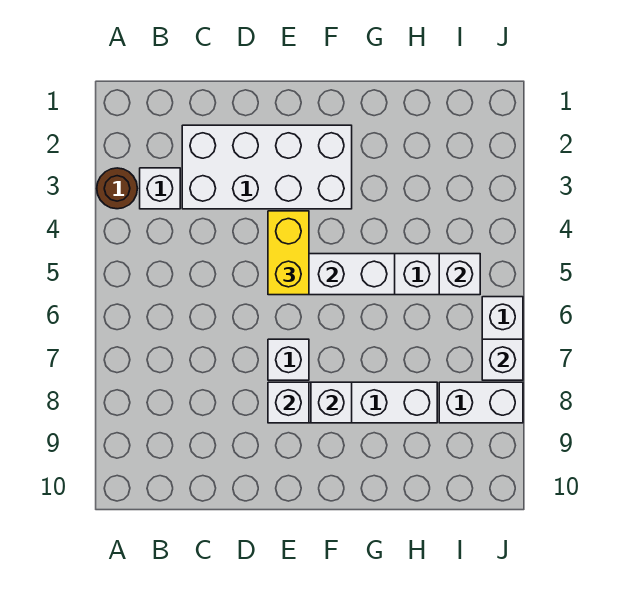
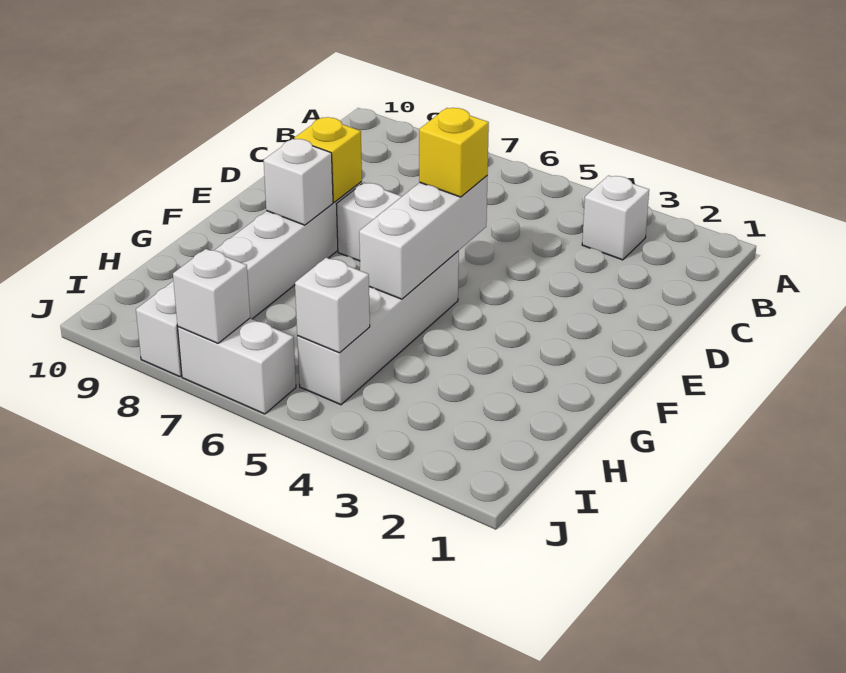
brown round brick A3 level 1 -> none
white brick C2:F3 level 1 -> none
yellow brick E4:E5 level 3 -> yellow brick E5 level 3
white brick E8 level 2 -> yellow brick E8 level 2

